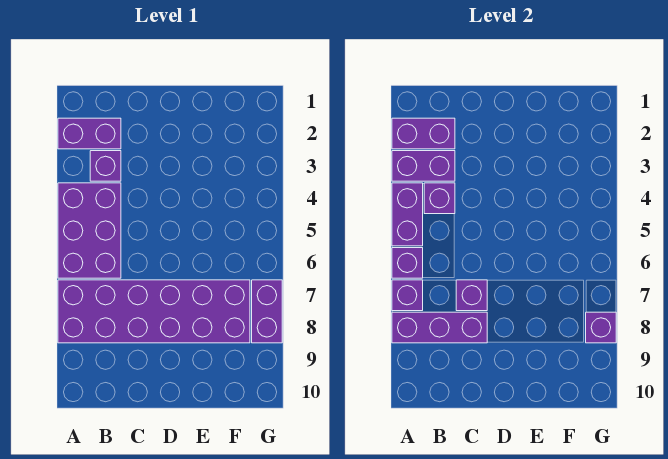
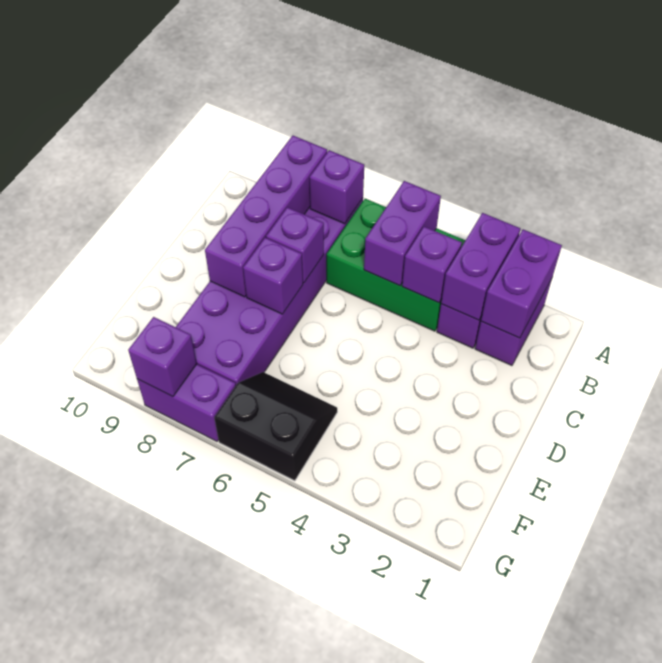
purple brick A4:B6 level 1 -> green brick A4:B6 level 1
purple brick A4:A5 level 2 -> purple brick A5:B5 level 2
purple brick A6 level 2 -> purple brick D7 level 2
purple brick A8:C8 level 2 -> purple brick A8:D8 level 2
none -> black slope F5:G6 level 1 top G

